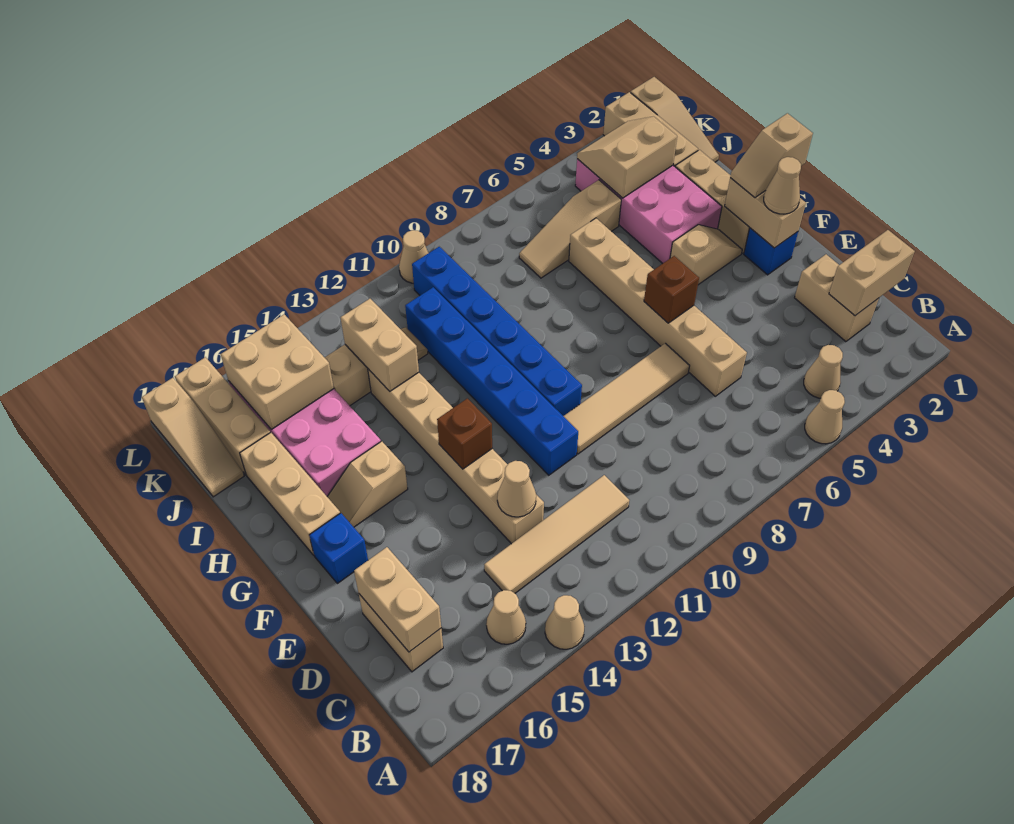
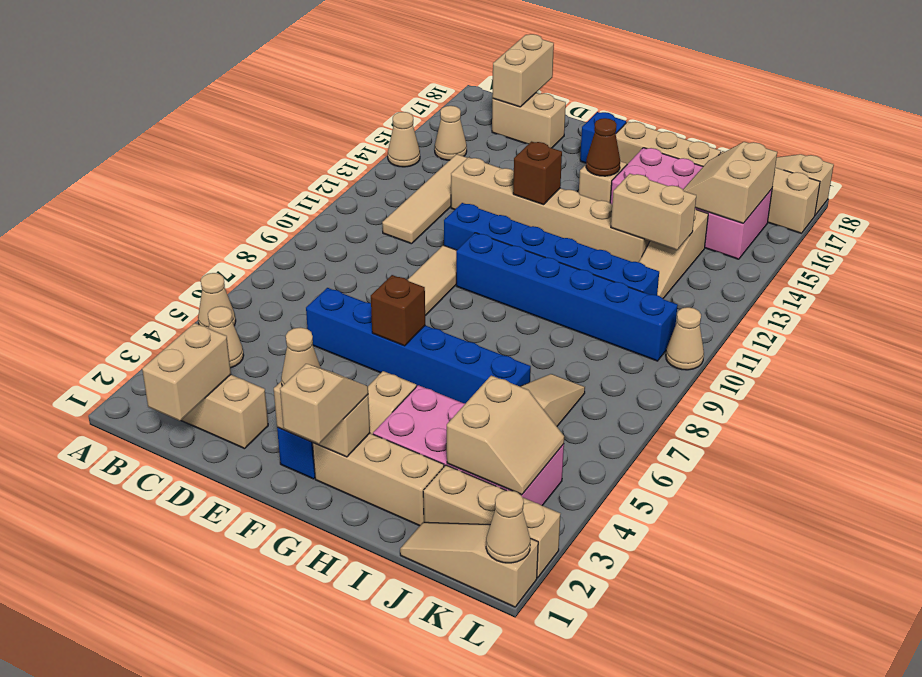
tan brick C17:D17 level 2 -> tan brick C17:C18 level 2
tan brick D6:I6 level 1 -> blue brick D6:I6 level 1
tan cone D13 level 2 -> tan cone L1 level 2
none -> brown cone G15 level 2
tan brick J15:K16 level 2 -> tan slope J15:K16 level 2 top K

